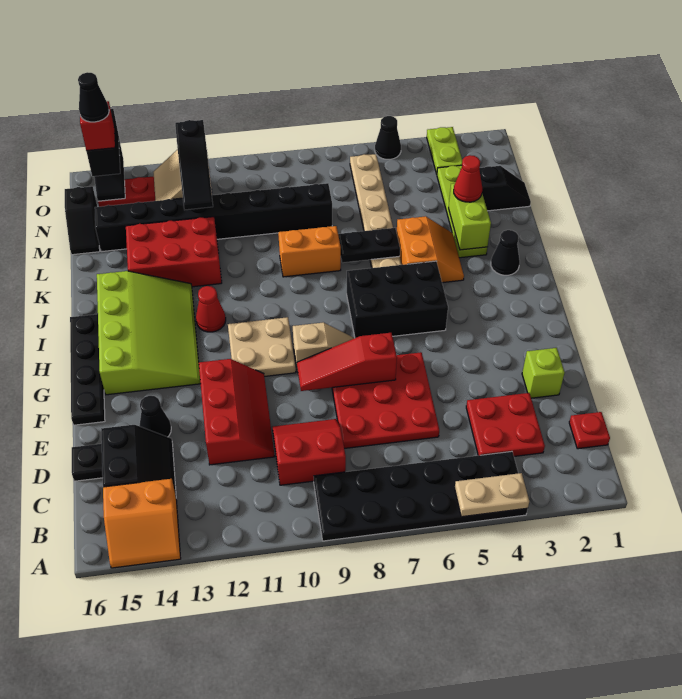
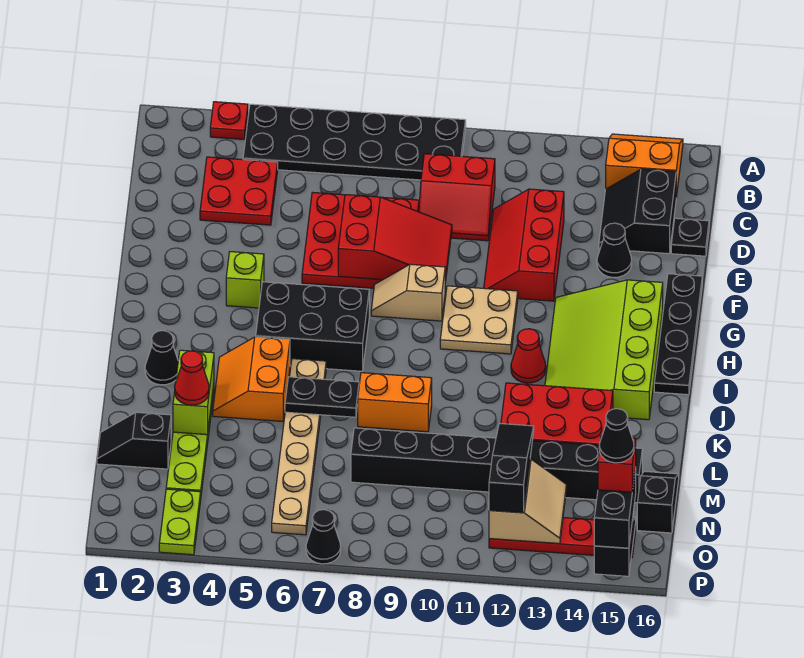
tan plate A4:A5 level 2 -> none
red plate C1 level 1 -> red plate A3 level 1
lime brick E2 level 1 -> lime brick G4 level 1
red slope F7:F9 level 2 top 7 -> red slope E7:F9 level 2 top 7
black cone P5 level 1 -> black cone P7 level 1

